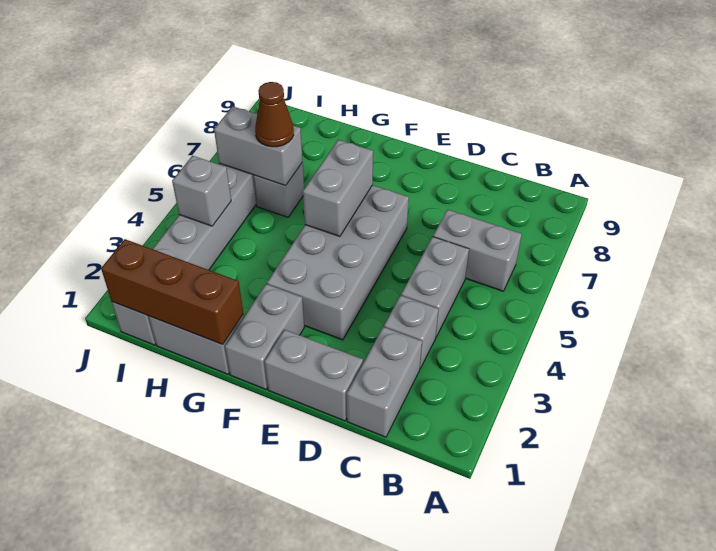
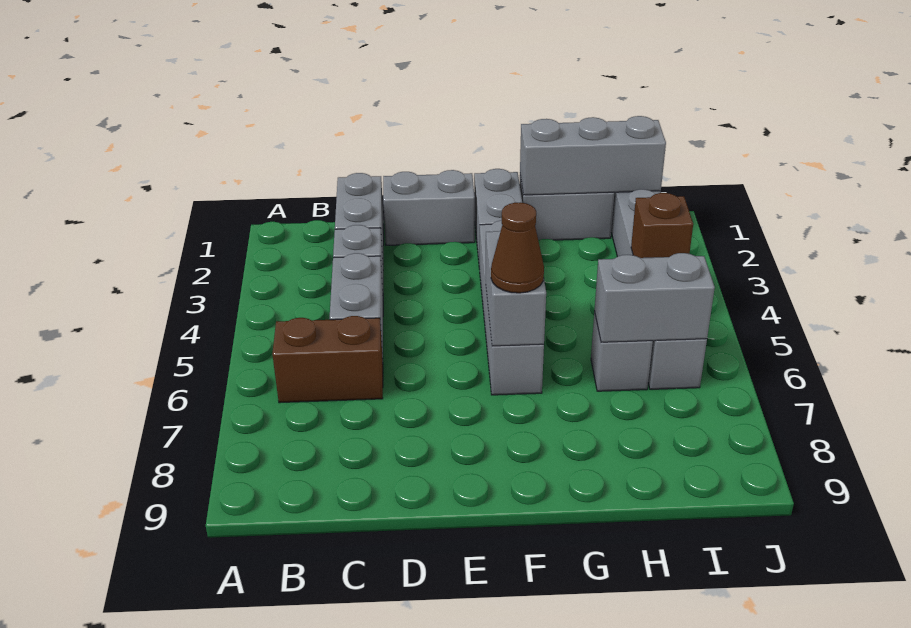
grey brick B6:C6 level 1 -> brown brick B6:C6 level 1
grey brick E3:F6 level 1 -> grey brick F3:F6 level 1
brown brick G1:I1 level 2 -> grey brick G1:I1 level 2
brown cone H6 level 3 -> brown cone F6 level 3
grey brick I4 level 2 -> brown brick I4 level 2

